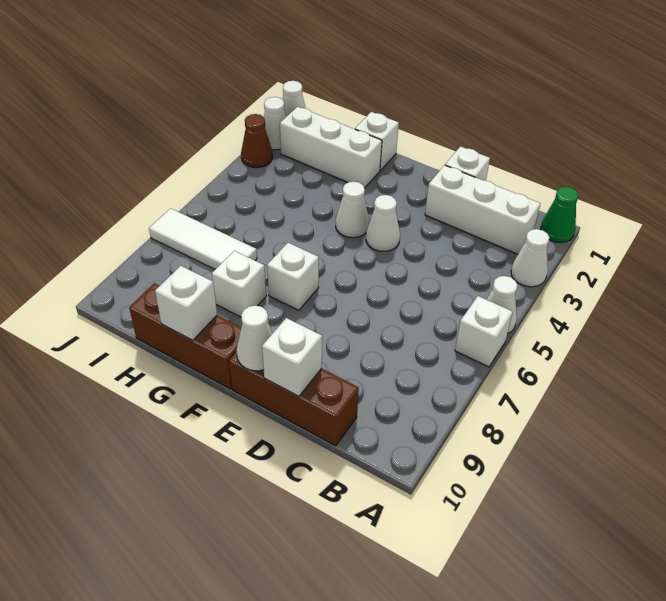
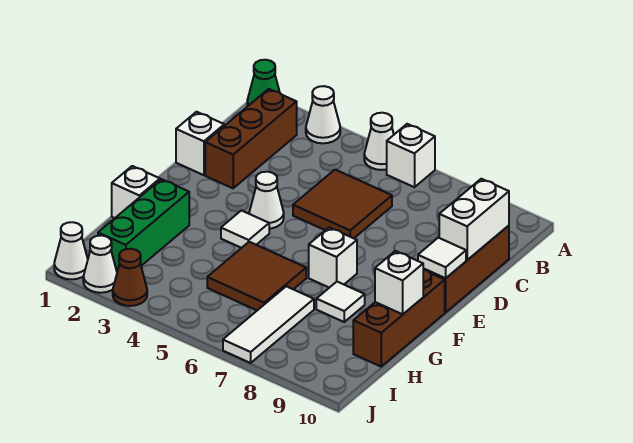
white brick B2:D2 level 1 -> brown brick B2:D2 level 1
none -> brown tile C5:D6 level 1
white brick D10 level 2 -> white brick C10:D10 level 2
white cone E10 level 2 -> white tile E10 level 2
white cone F4 level 1 -> white tile F4 level 1
white brick G2:I2 level 1 -> green brick G2:I2 level 1
none -> brown tile G5:H6 level 1
white brick G8 level 1 -> white tile G8 level 1

